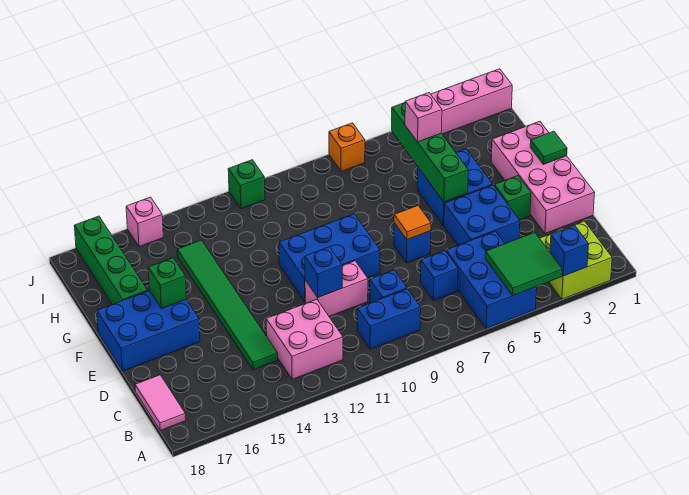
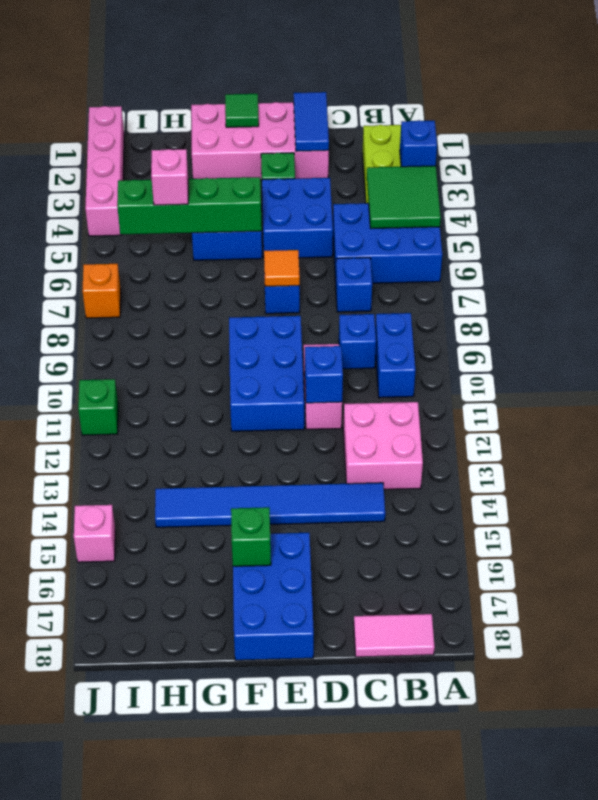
green tile C14:H14 level 1 -> blue tile C14:H14 level 1
none -> blue tile D1:D2 level 2
green brick G17:J17 level 1 -> none

